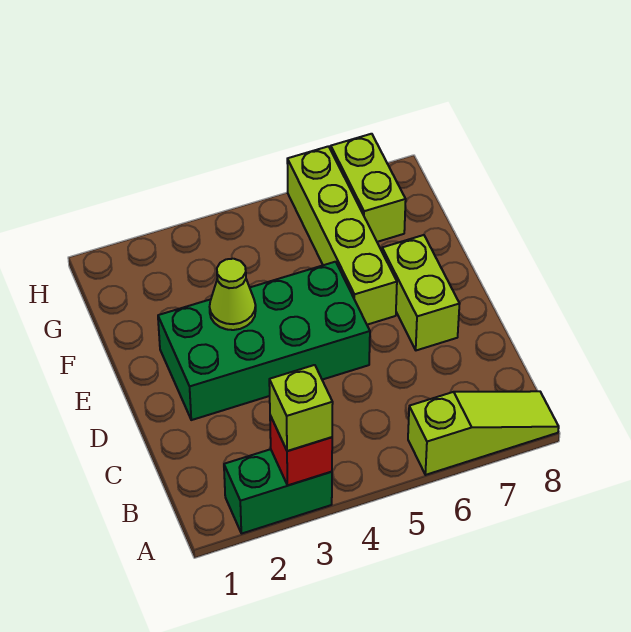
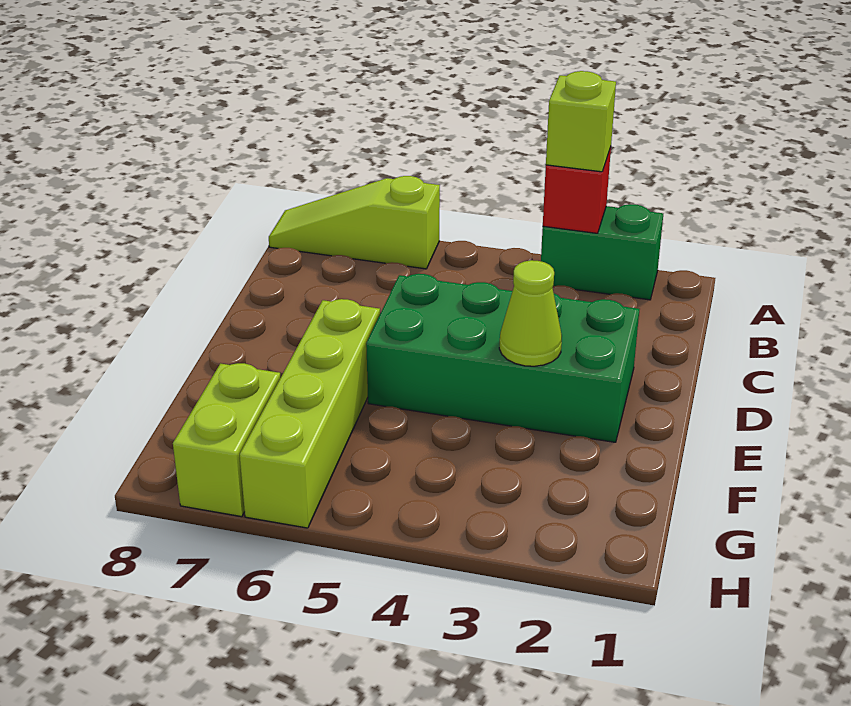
lime brick D7:E7 level 1 -> none

